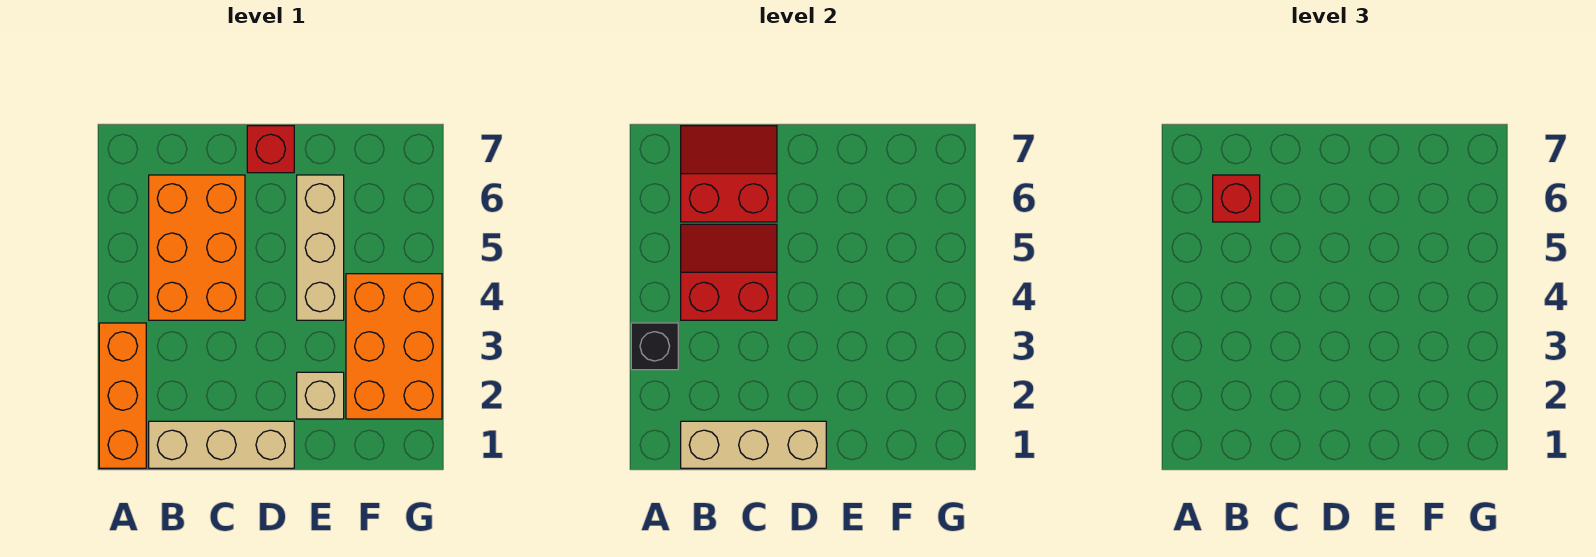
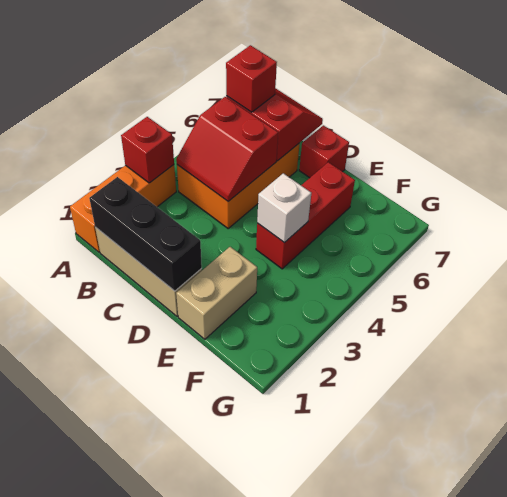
black brick A3 level 2 -> red brick A3 level 2
tan brick B1:D1 level 2 -> black brick B1:D1 level 2
red slope B4:C5 level 2 top 4 -> red slope B4:C5 level 2 top 5
tan brick E2 level 1 -> tan brick E1:E2 level 1
tan brick E4:E6 level 1 -> red brick E4:E6 level 1
none -> white brick E4 level 2
orange brick F2:G4 level 1 -> none

